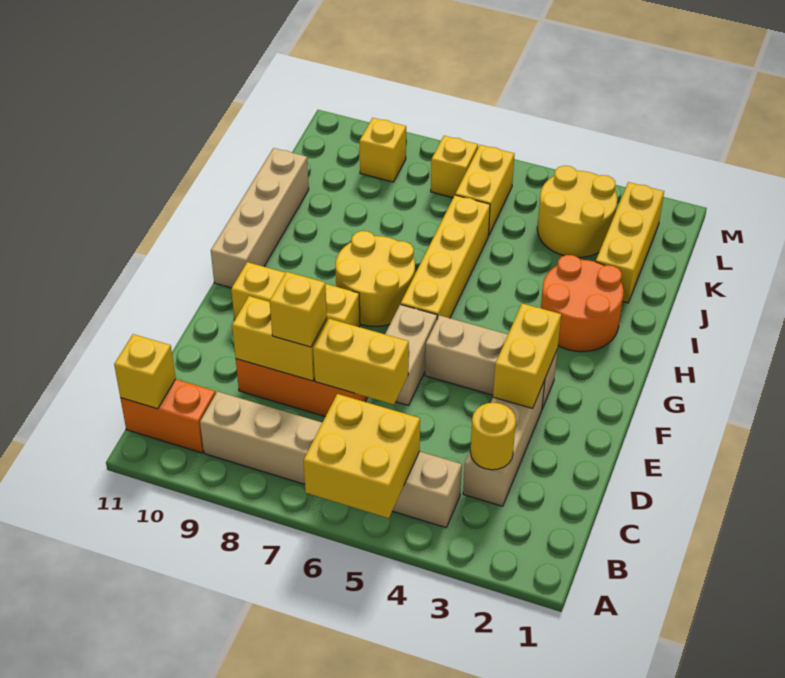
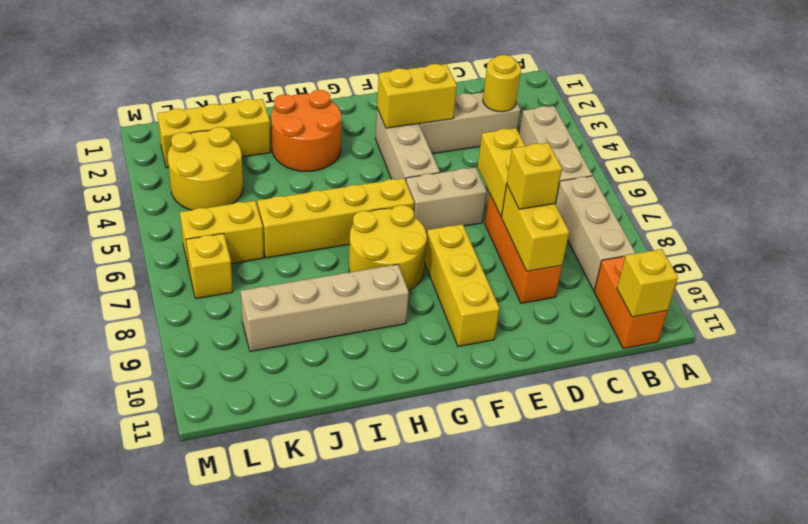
yellow brick A5:B6 level 2 -> none
tan brick G11:J11 level 1 -> tan brick H9:K9 level 1
yellow brick L9 level 1 -> none

